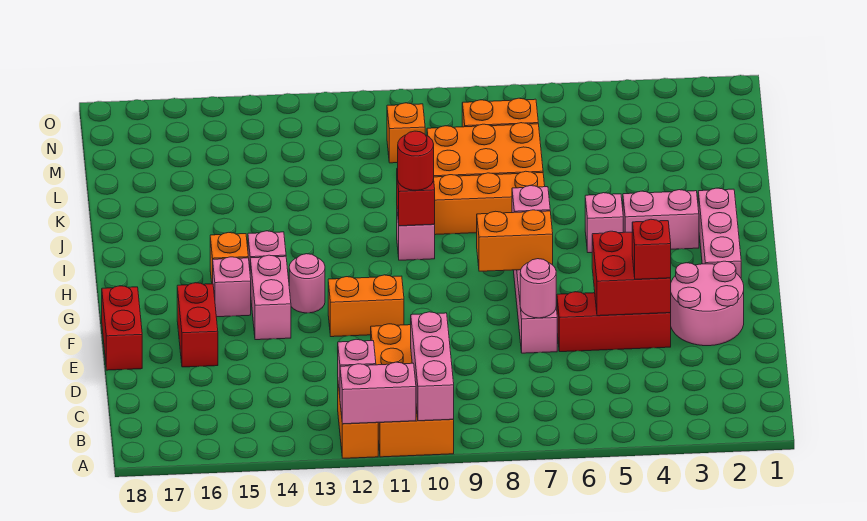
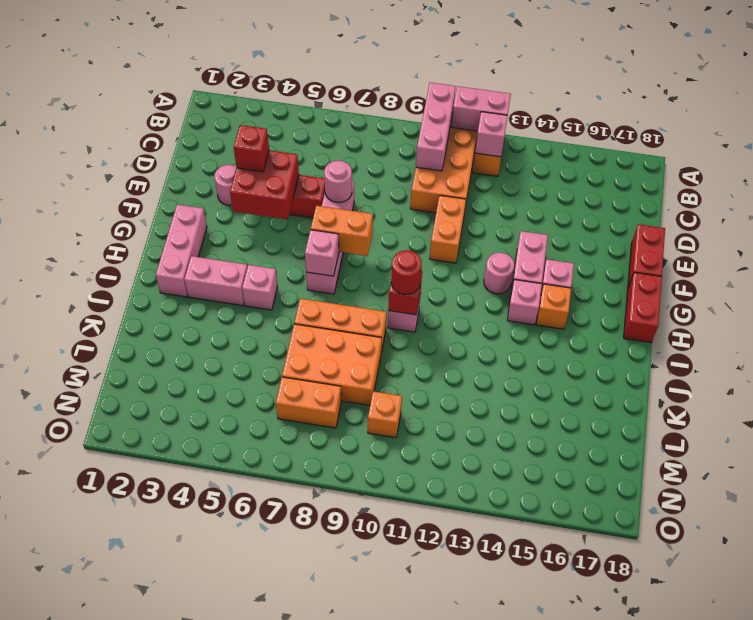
pink round brick E2:F3 level 1 -> pink round brick E3 level 1
red brick E16:F16 level 1 -> red brick G18:H18 level 1
orange brick F11:F12 level 1 -> orange brick E11:F11 level 1

